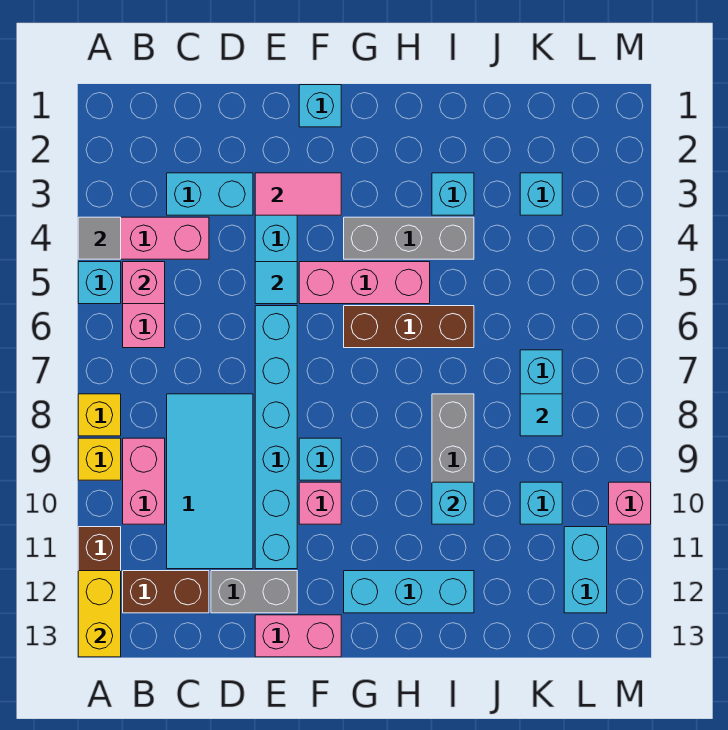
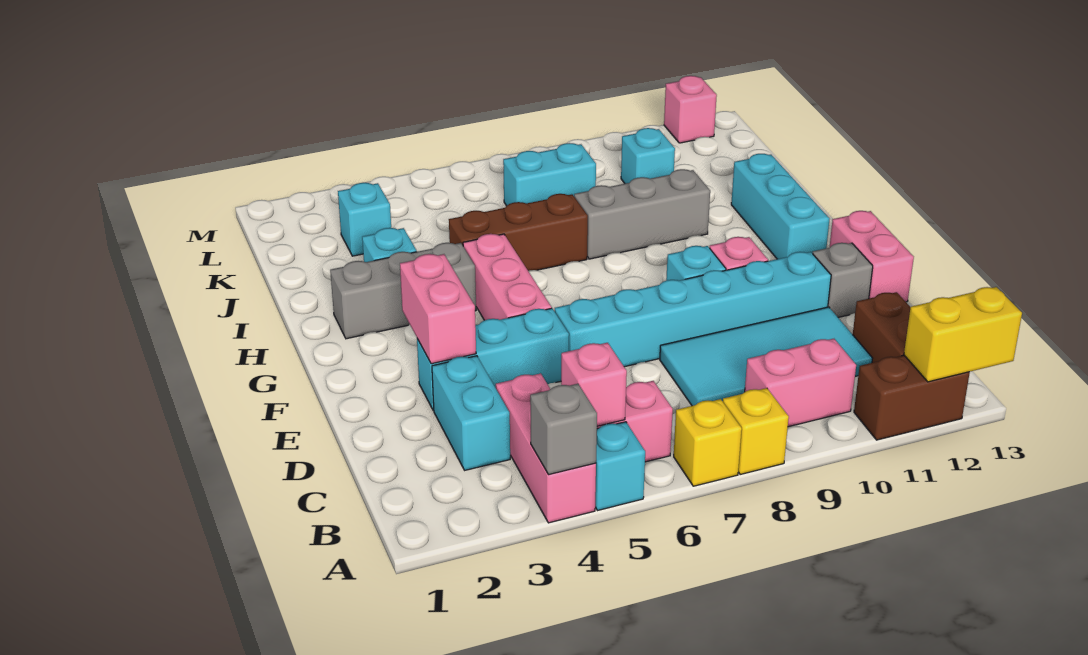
grey tile A4 level 2 -> grey brick A4 level 2
yellow brick A9 level 1 -> yellow brick A7 level 1
grey brick D12:E12 level 1 -> grey brick E12 level 1
pink tile E3:F3 level 2 -> pink brick E3:F3 level 2
cyan tile E5 level 2 -> none
cyan brick F1 level 1 -> none
grey brick G4:I4 level 1 -> grey brick H2:H4 level 1
brown brick G6:I6 level 1 -> brown brick I5:I7 level 1
cyan brick I10 level 2 -> none
cyan tile K8 level 2 -> none
cyan brick L11:L12 level 1 -> none
pink brick M10 level 1 -> pink brick M12 level 1

